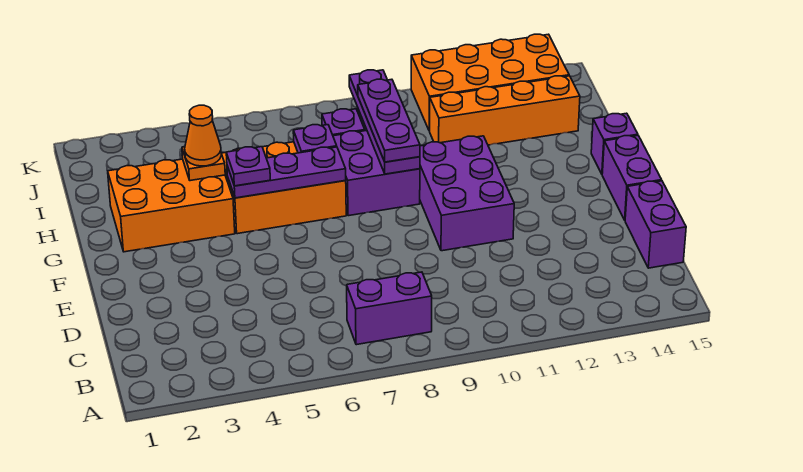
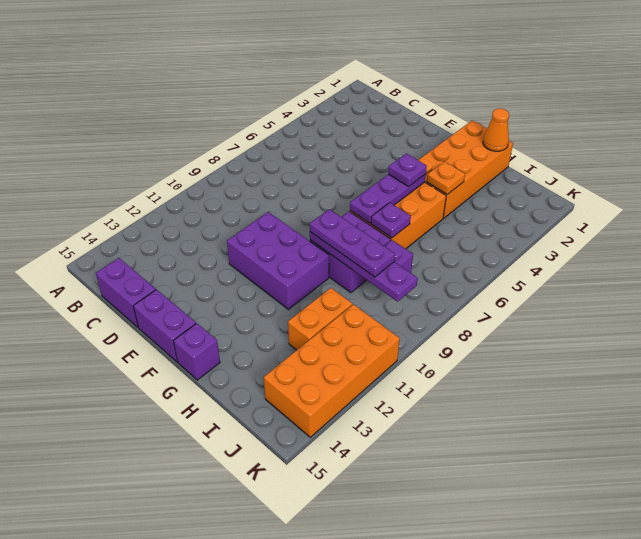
purple brick B7:B8 level 1 -> none
orange brick G2:H4 level 1 -> orange brick G1:H4 level 1
orange cone H4 level 3 -> orange cone H1 level 2
orange brick I11:I14 level 1 -> orange brick I11:I12 level 1

